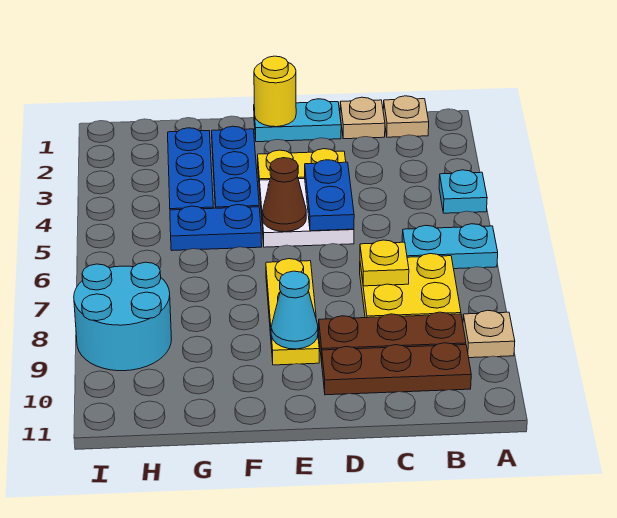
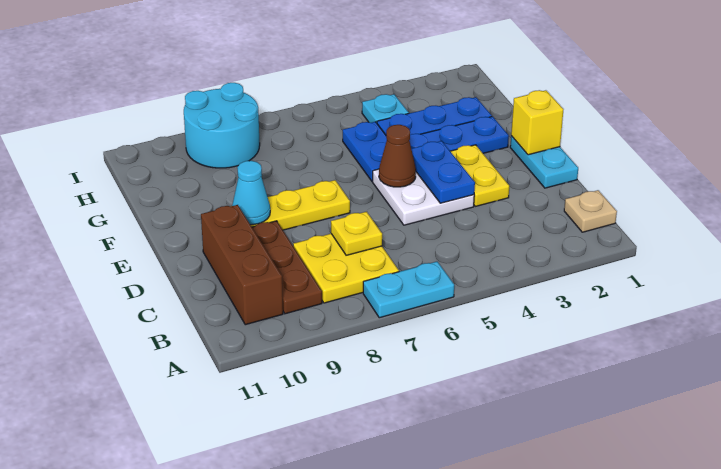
cyan plate A4 level 1 -> cyan plate H4 level 1
cyan plate A6:B6 level 1 -> cyan plate A6:A7 level 1
tan plate A9 level 1 -> none
brown plate B10:D10 level 1 -> brown brick B10:D10 level 1
tan plate C1 level 1 -> none
blue plate D4:D5 level 2 -> blue plate D4:E4 level 2
yellow round brick E1 level 2 -> yellow brick E1 level 2

